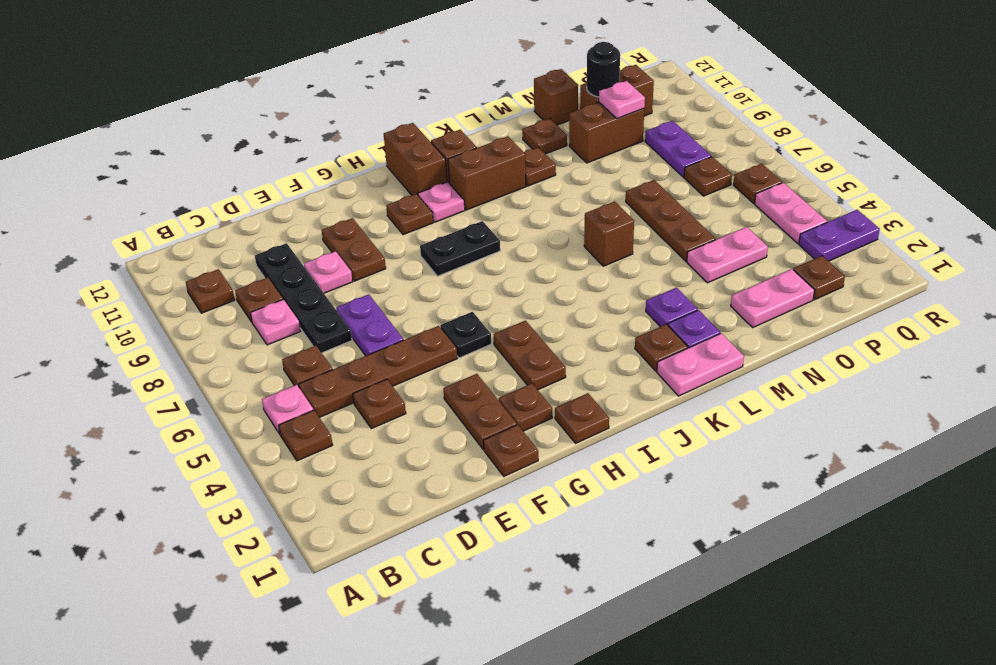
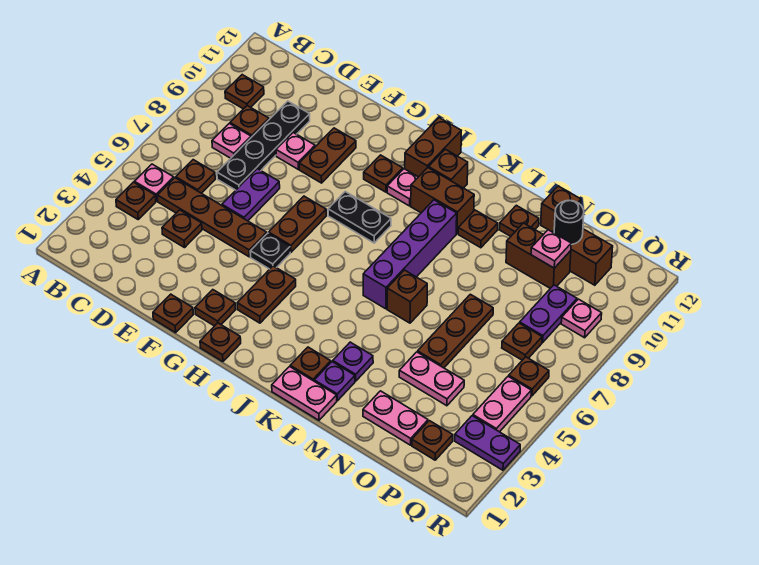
brown plate F2:F3 level 1 -> brown plate G6:G7 level 1
none -> purple brick K6:K9 level 1
none -> pink plate Q9 level 1

